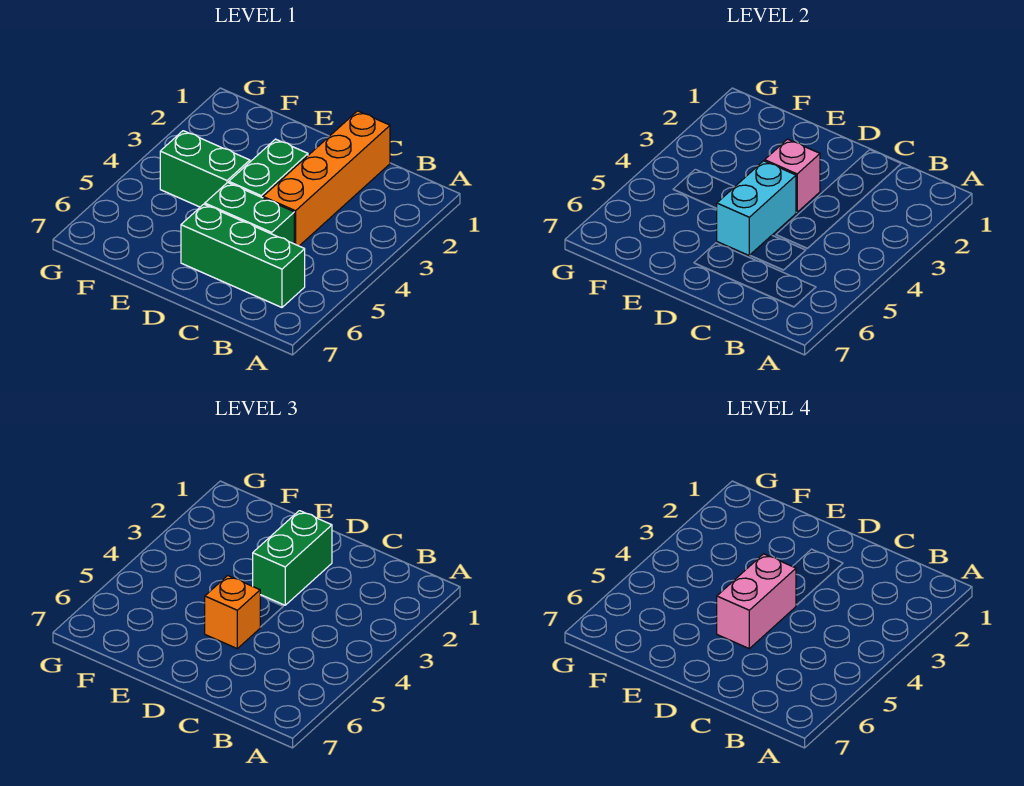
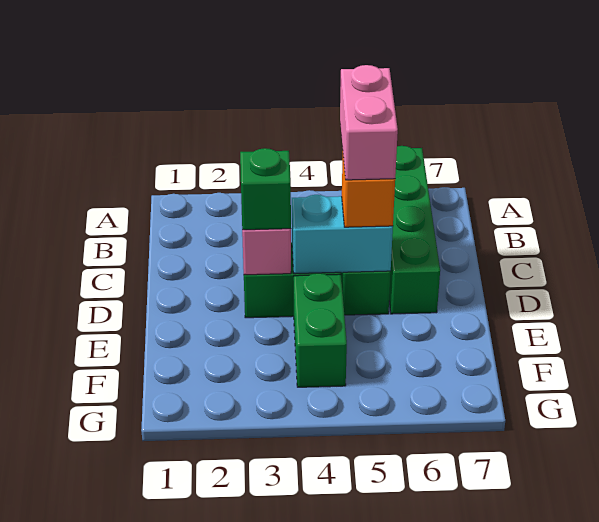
green brick B6:D6 level 1 -> green brick A6:D6 level 1
orange brick C1:C4 level 1 -> none
green brick D2:D3 level 3 -> green brick D3 level 3
pink brick D4:D5 level 4 -> pink brick C5:D5 level 4

